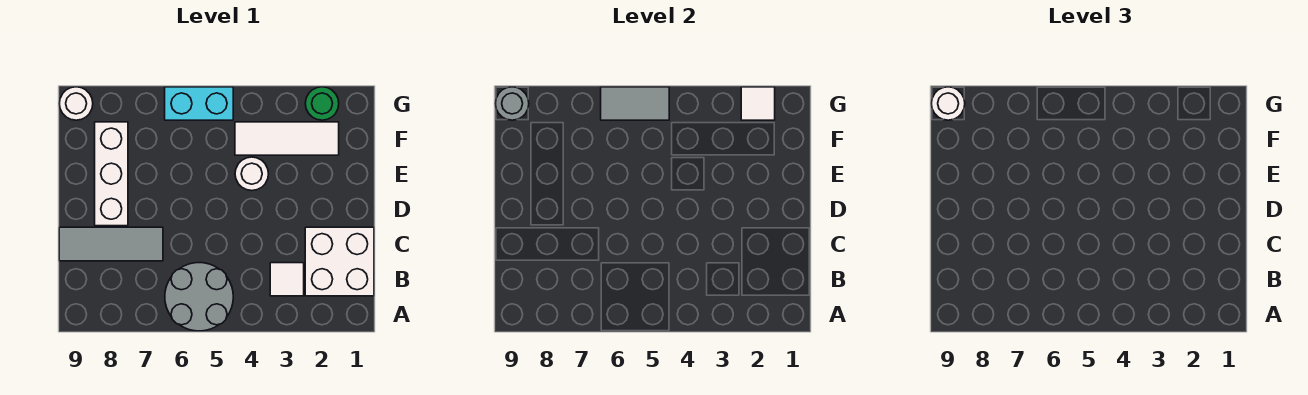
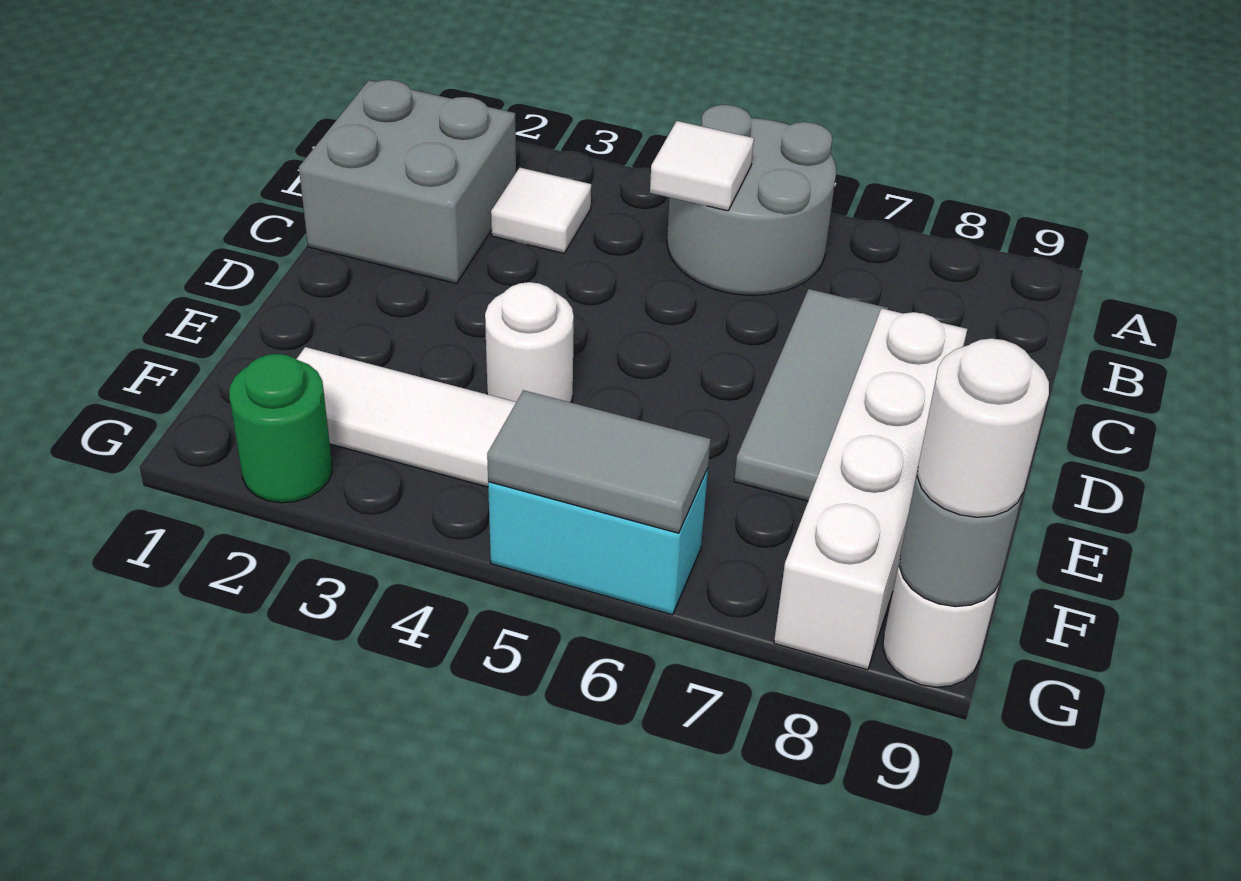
white brick B1:C2 level 1 -> grey brick B1:C2 level 1
grey tile C7:C9 level 1 -> grey tile C7:E7 level 1
white brick D8:F8 level 1 -> white brick D8:G8 level 1
white tile G2 level 2 -> white tile B5 level 2

